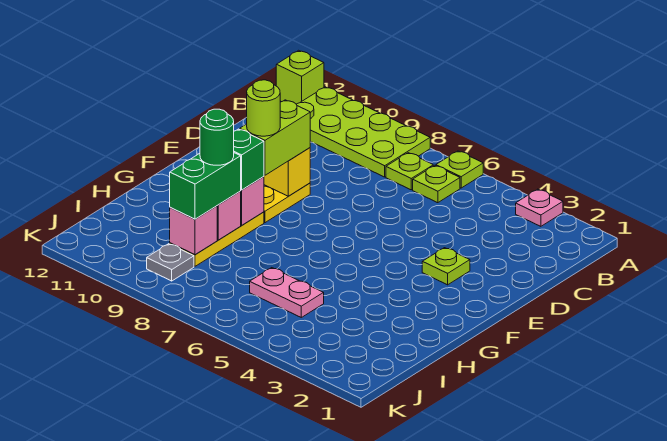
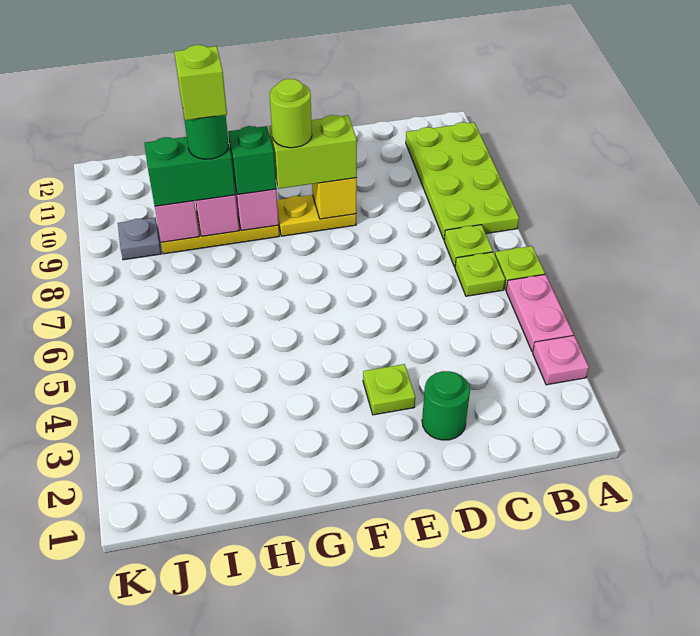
lime brick A12 level 1 -> lime brick H9 level 5
none -> green round brick D2 level 1
pink plate I5:I6 level 1 -> pink plate A4:A5 level 1

